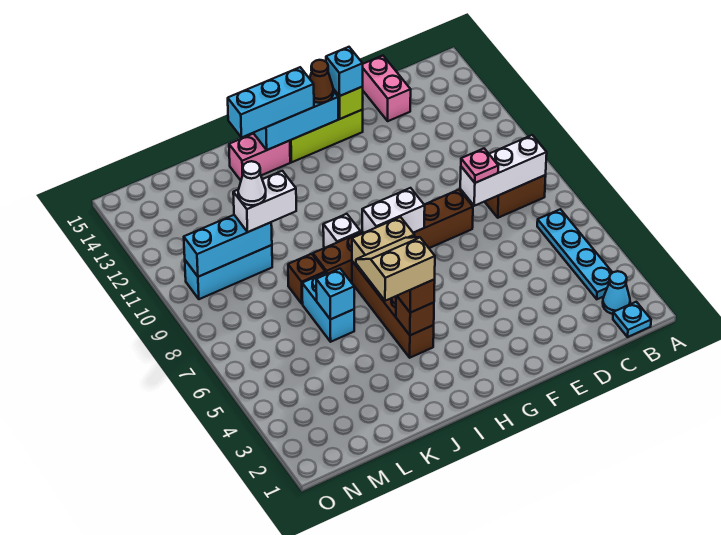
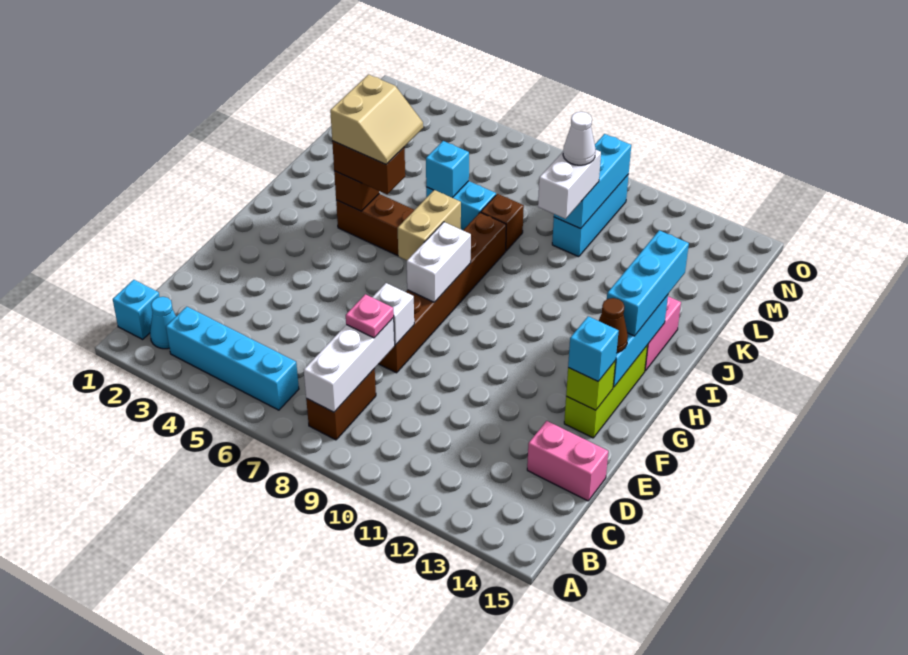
cyan plate B1 level 1 -> cyan brick B1 level 1
cyan plate B3:B6 level 1 -> cyan brick B3:B6 level 1
white brick I9 level 1 -> white brick E8 level 2

